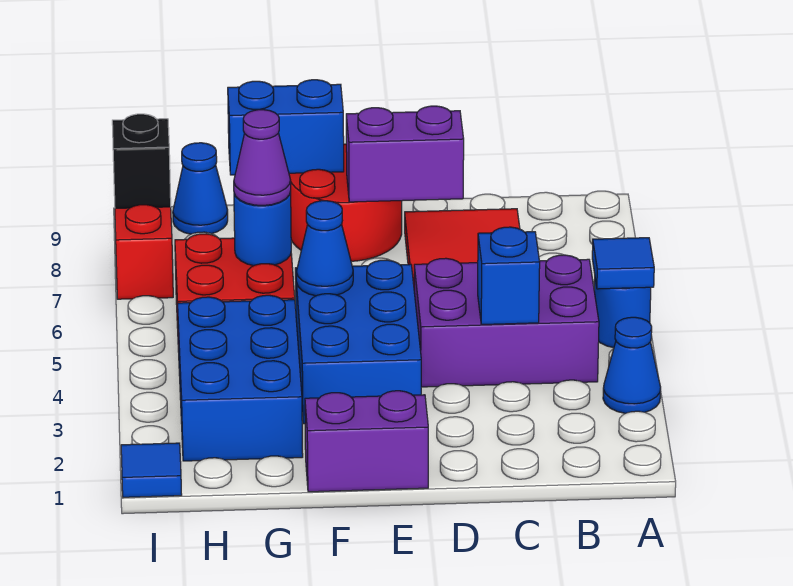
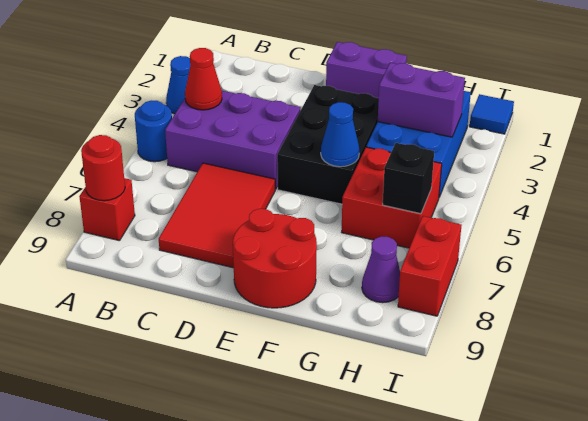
blue tile A5 level 2 -> none
none -> red brick A8 level 1
none -> red round brick A8 level 2
none -> red cone B4 level 2
blue brick C4 level 2 -> none
purple brick D8:E8 level 2 -> purple brick G3:H3 level 2
blue brick E3:F5 level 1 -> black brick E3:F5 level 1
blue brick F9:G9 level 2 -> none
blue round brick G6 level 2 -> none
purple cone G6 level 3 -> purple cone H8 level 1
blue cone H9 level 1 -> none
black brick I8 level 2 -> black brick H6 level 2

